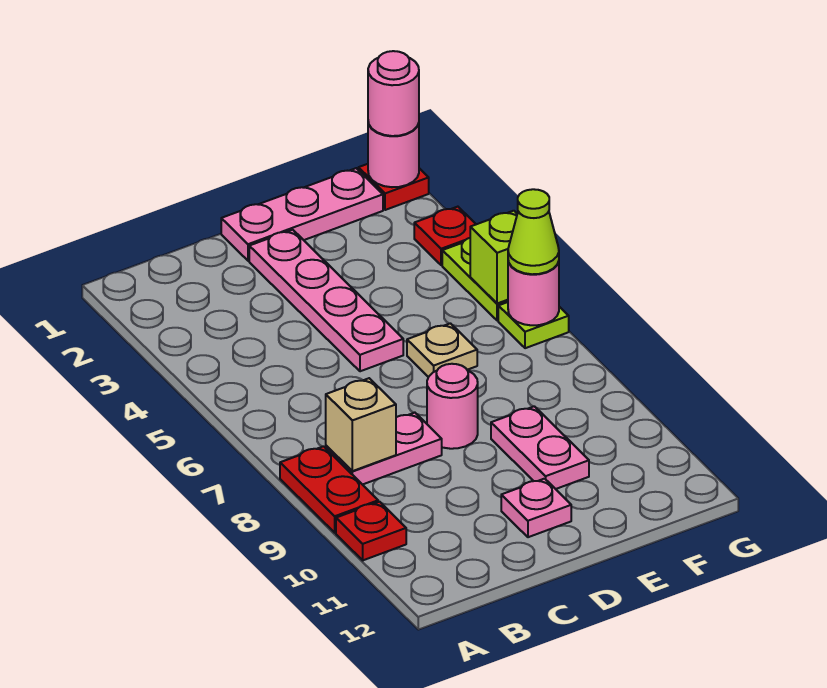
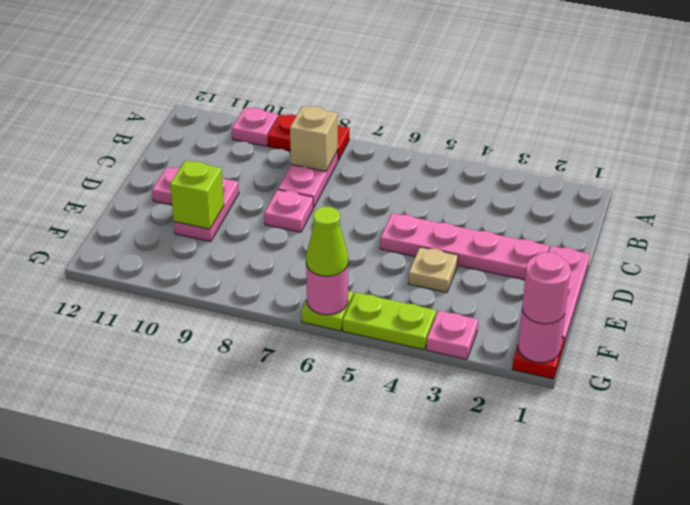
red plate A10 level 1 -> pink plate A10 level 1
pink round brick D8 level 1 -> pink plate D8 level 1
tan plate E6 level 1 -> tan plate E4 level 1
pink plate E9:E10 level 1 -> pink plate D10:E10 level 1
red plate G3 level 1 -> pink plate G3 level 1
lime brick G5 level 2 -> lime brick E10 level 2

